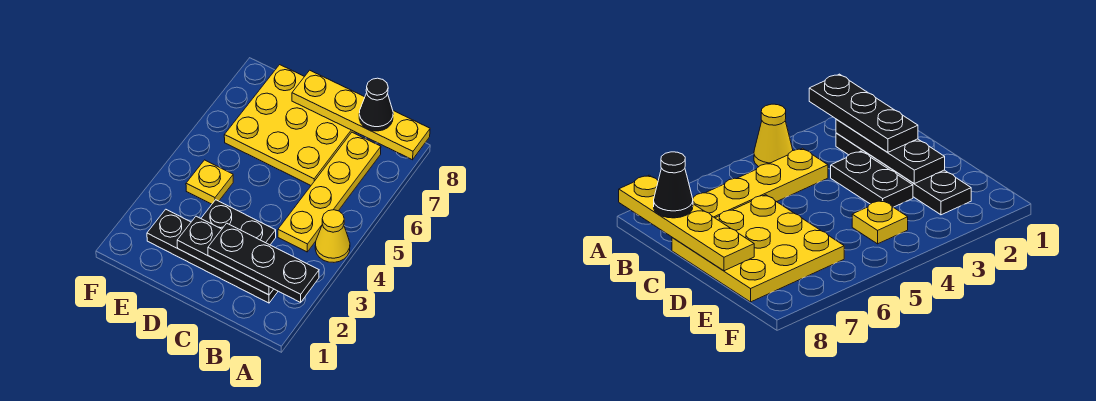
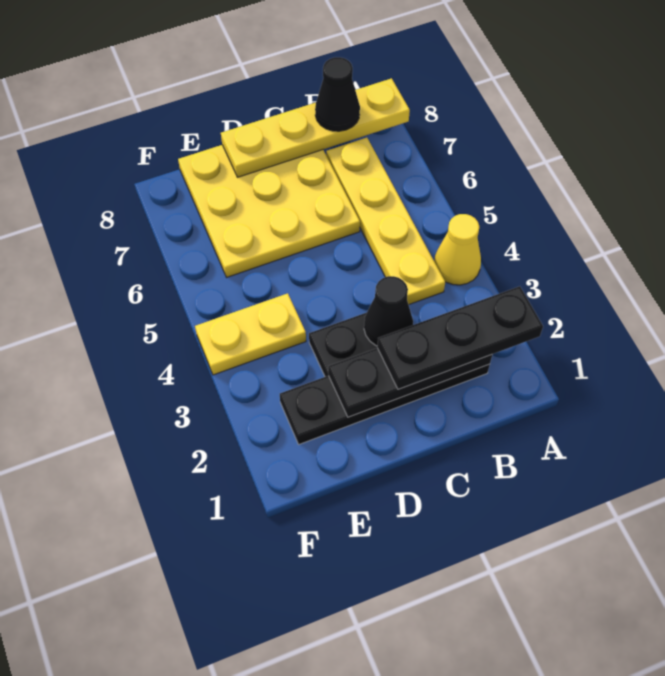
none -> black cone C3 level 2
yellow plate E4 level 1 -> yellow plate E4:F4 level 1

